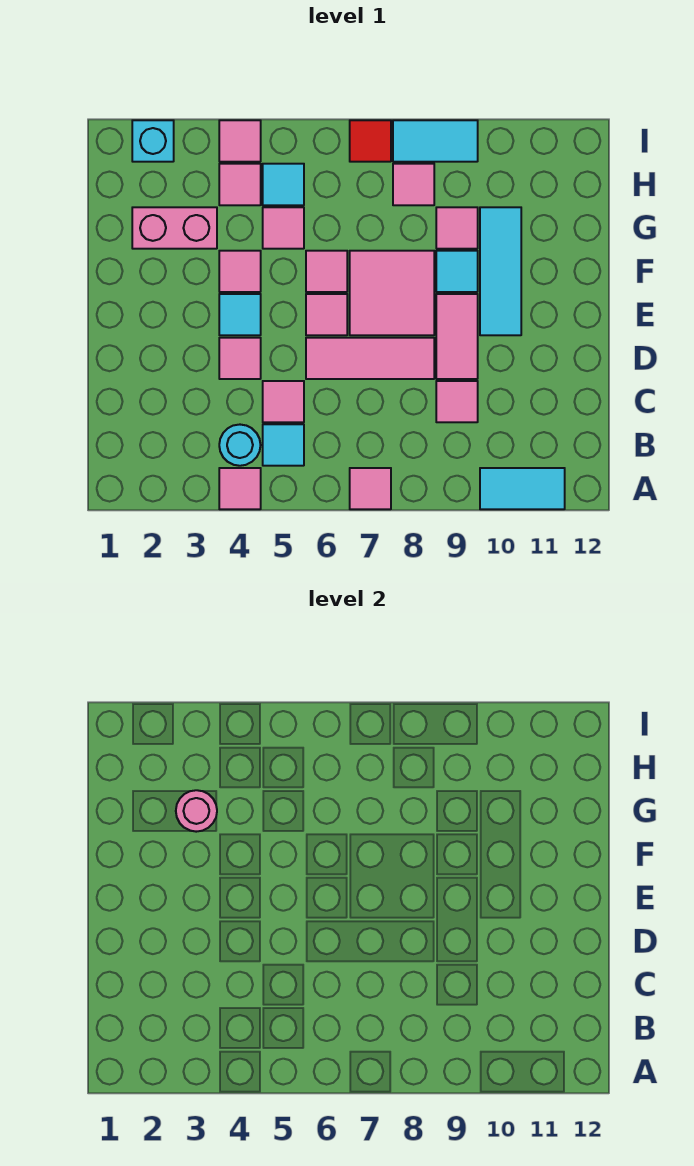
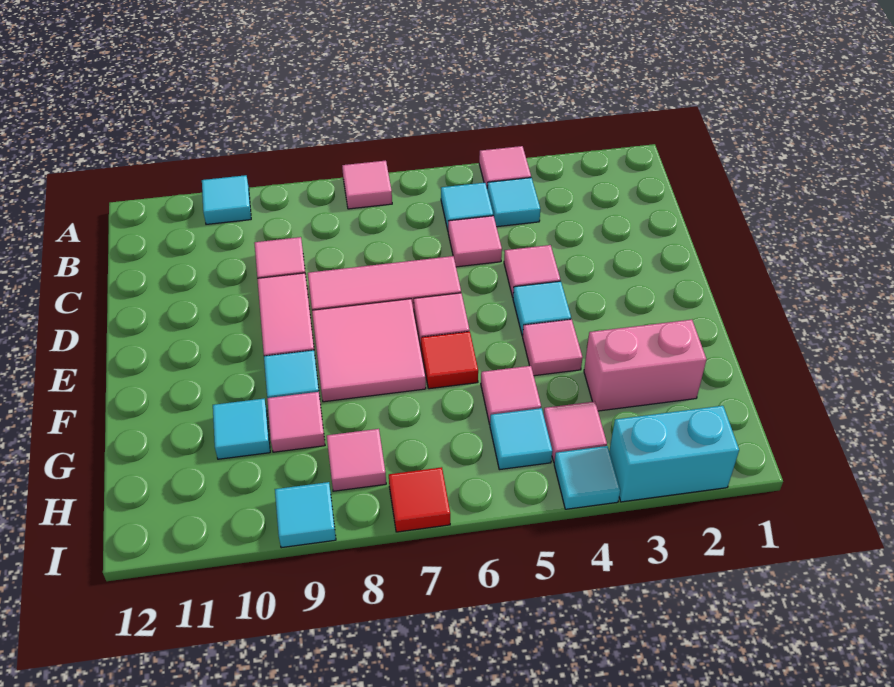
cyan tile A10:A11 level 1 -> cyan tile A10 level 1
cyan round brick B4 level 1 -> cyan tile B4 level 1
cyan tile E10:G10 level 1 -> cyan tile G10 level 1
pink tile F6 level 1 -> red tile F6 level 1
pink round brick G3 level 2 -> none
cyan brick I2 level 1 -> cyan brick I2:I3 level 1
pink tile I4 level 1 -> cyan tile I4 level 1
cyan tile I8:I9 level 1 -> cyan tile I9 level 1

